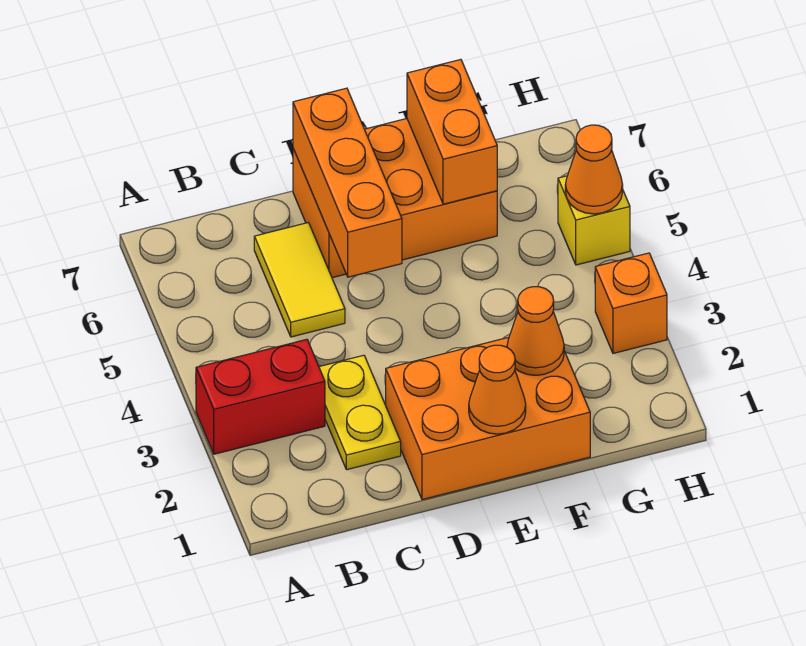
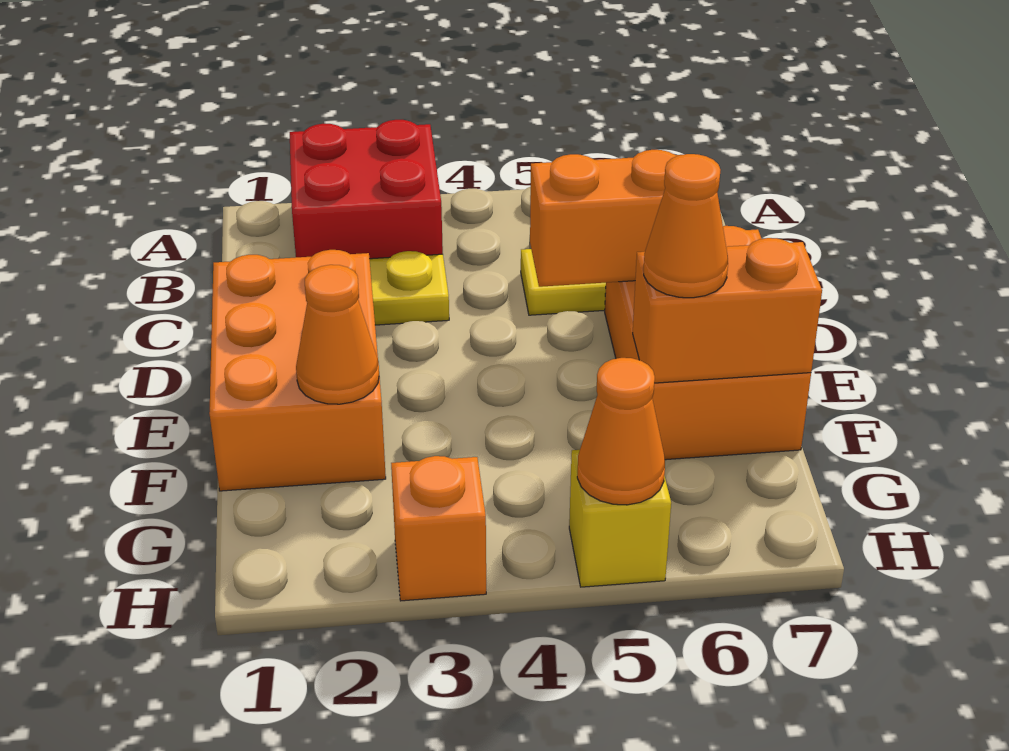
red brick A3:B3 level 1 -> red brick A2:B3 level 1
orange brick D5:D7 level 2 -> orange brick D5:D6 level 2
orange cone E1 level 2 -> orange cone F6 level 3

